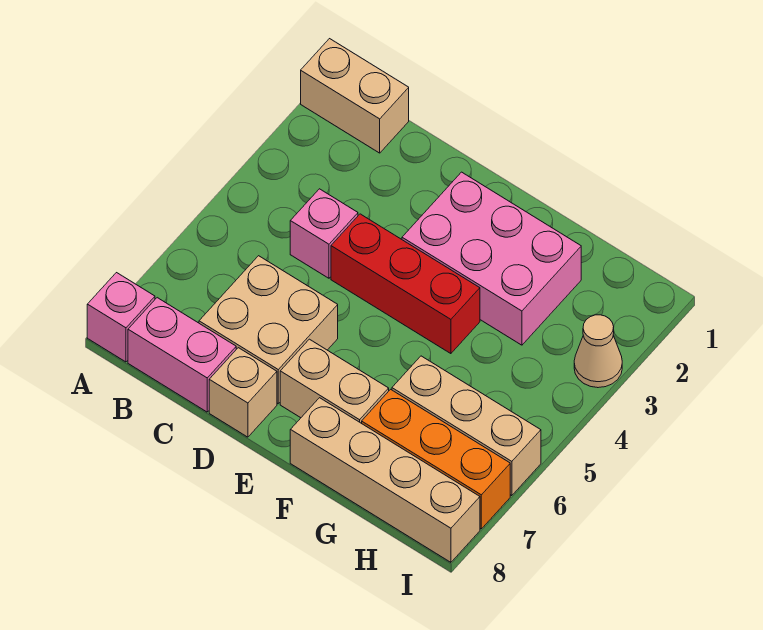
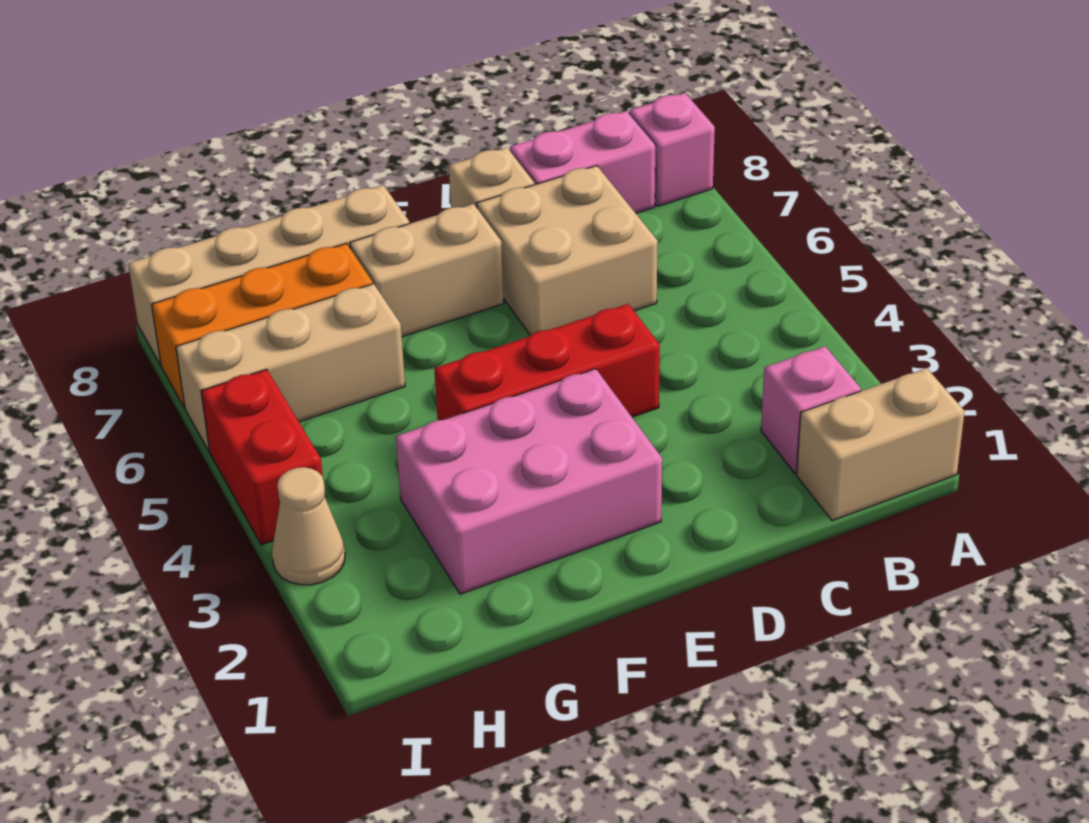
pink brick C4 level 1 -> pink brick B2 level 1
none -> red brick I4:I5 level 1

